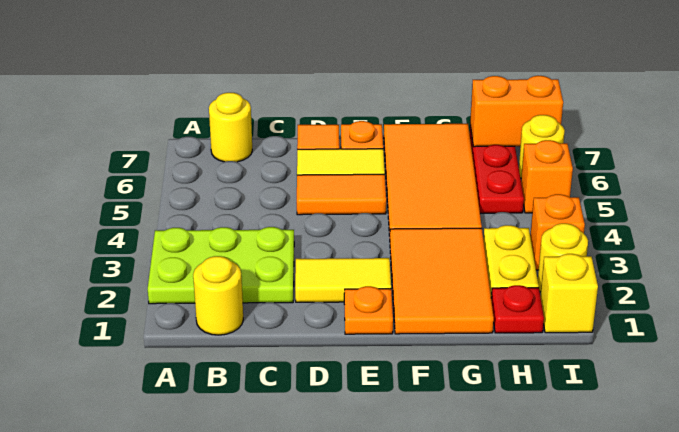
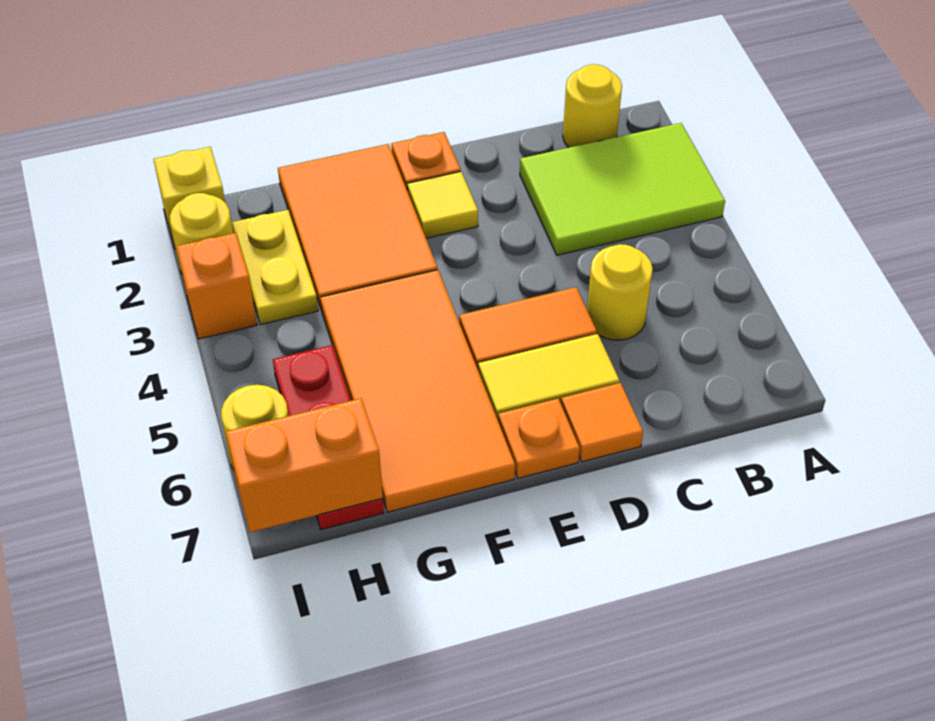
lime plate A2:C3 level 1 -> lime tile A2:C3 level 1
yellow round brick B7 level 1 -> yellow round brick C5 level 1
yellow tile D2:E2 level 1 -> yellow tile E2 level 1
red plate H1 level 1 -> none
orange brick I5 level 1 -> none

